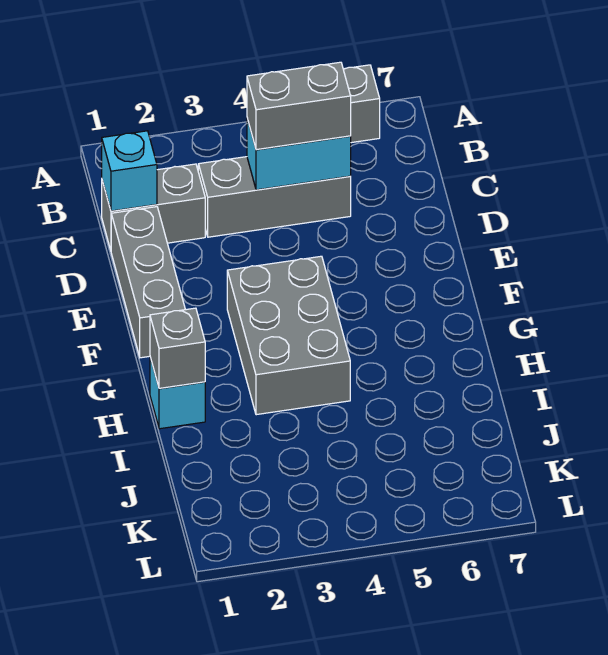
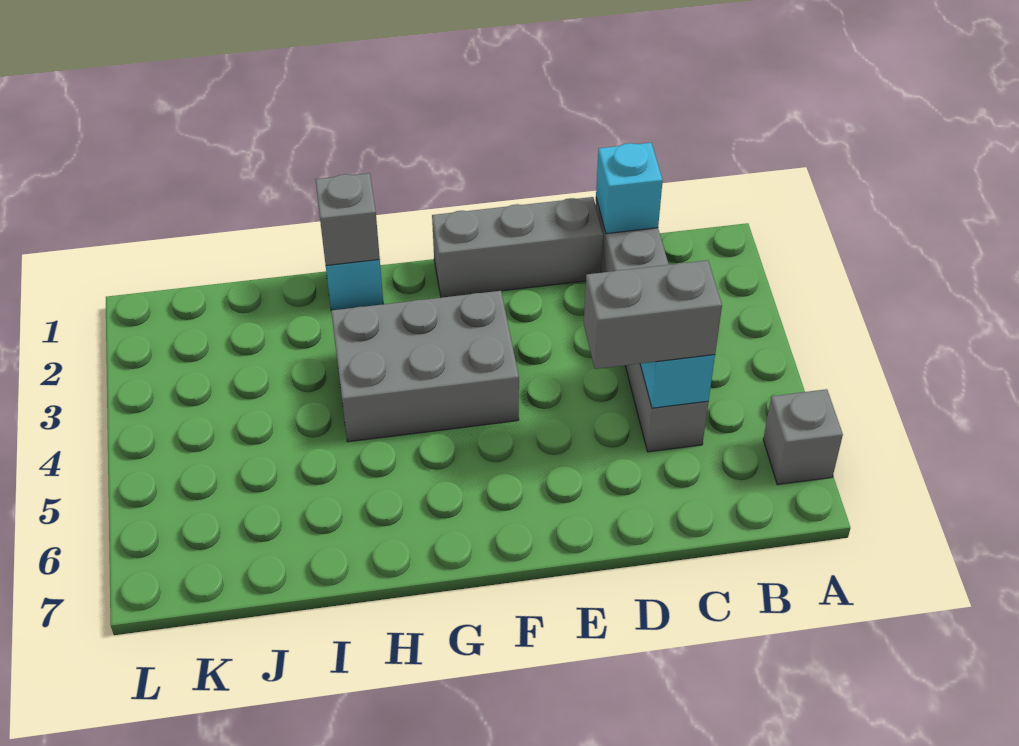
grey brick C4:C5 level 3 -> grey brick C5:D5 level 3

